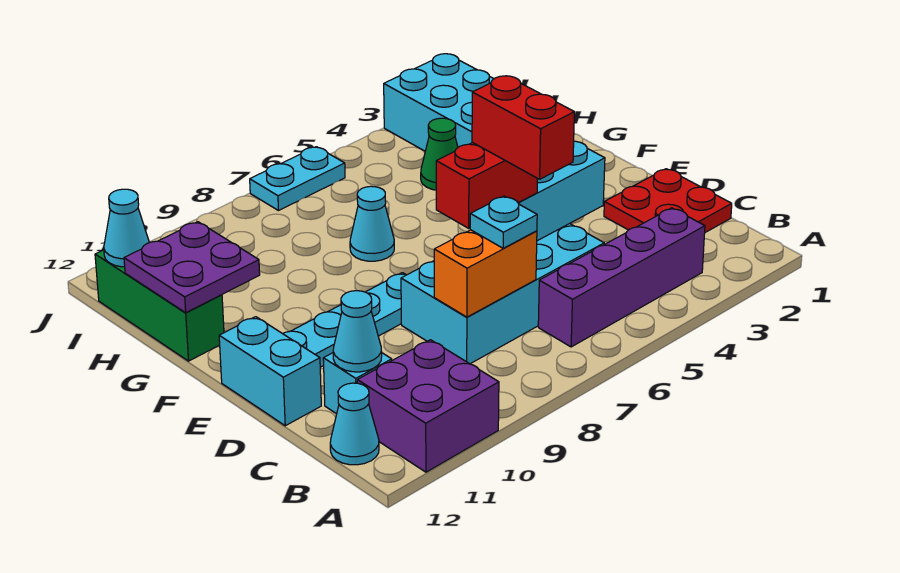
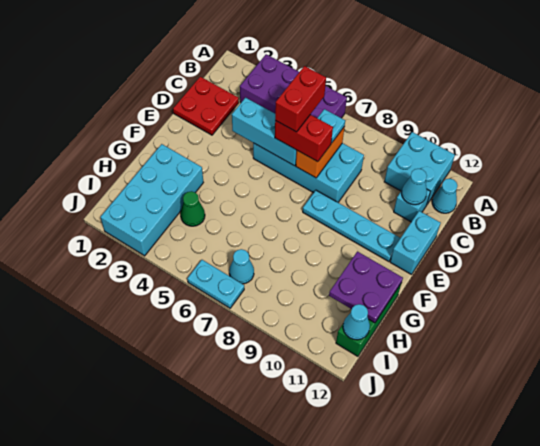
purple brick A10:B11 level 1 -> cyan brick A10:B11 level 1
purple brick B3:B6 level 1 -> purple brick A3:B6 level 1
orange brick C7:C8 level 2 -> orange brick C7:D7 level 2
cyan cone G7 level 1 -> cyan cone I7 level 1

